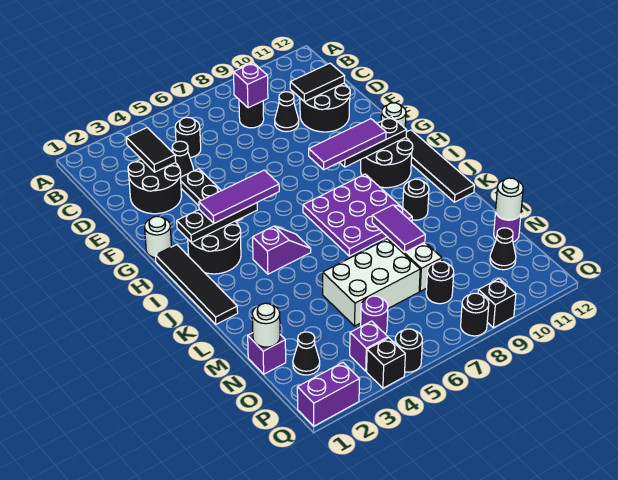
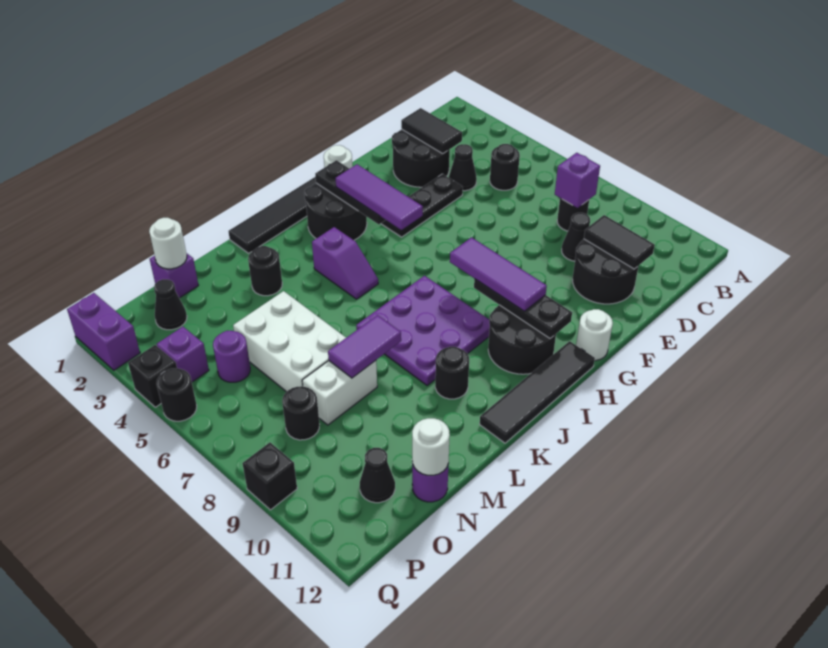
black tile C3:D3 level 2 -> black tile D2:D3 level 2
black round brick Q8 level 1 -> black round brick L3 level 1

